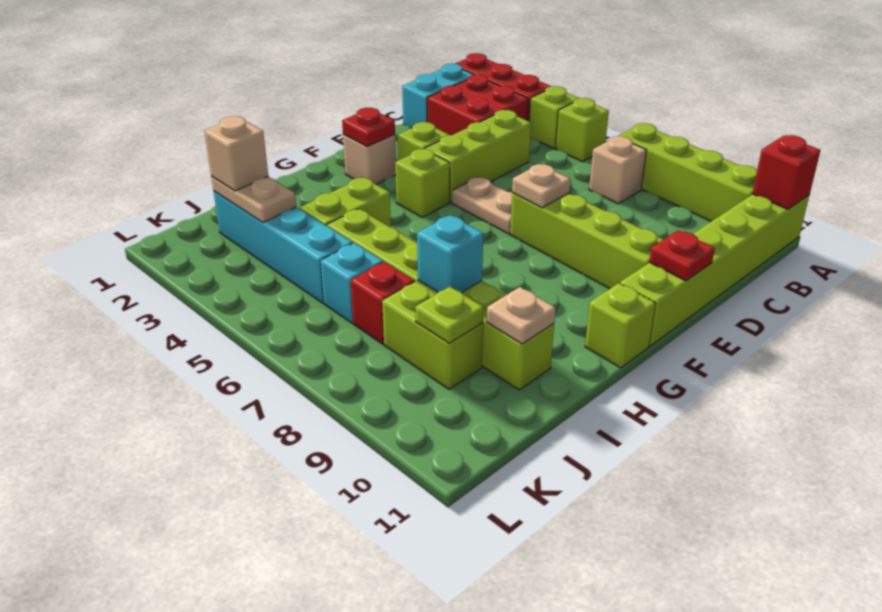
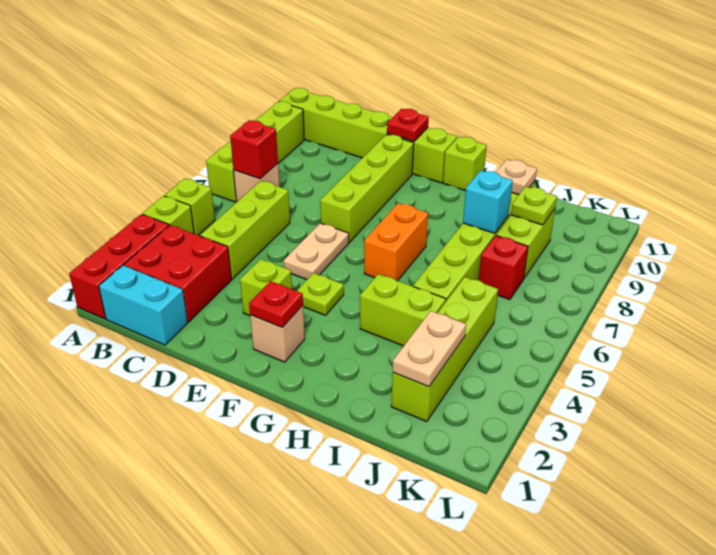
red brick A11 level 2 -> red brick B7 level 2
lime brick C4:E4 level 1 -> lime brick C4:C6 level 1
tan plate E7 level 2 -> none
lime brick F4 level 1 -> lime plate F4 level 1
none -> orange brick G6:G7 level 1
cyan brick J2:J5 level 1 -> lime brick J2:J5 level 1
tan brick J2 level 3 -> none
cyan brick J6 level 1 -> none

